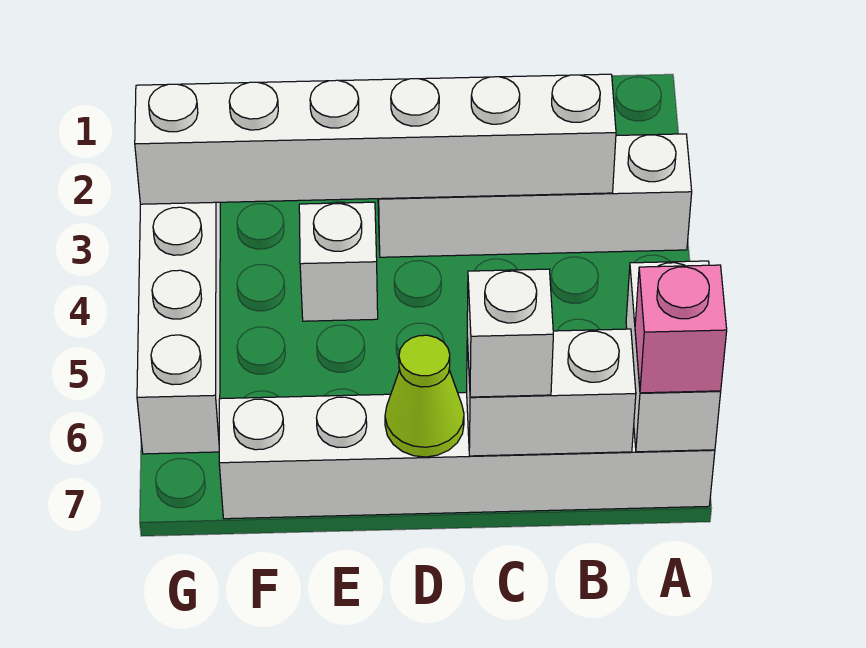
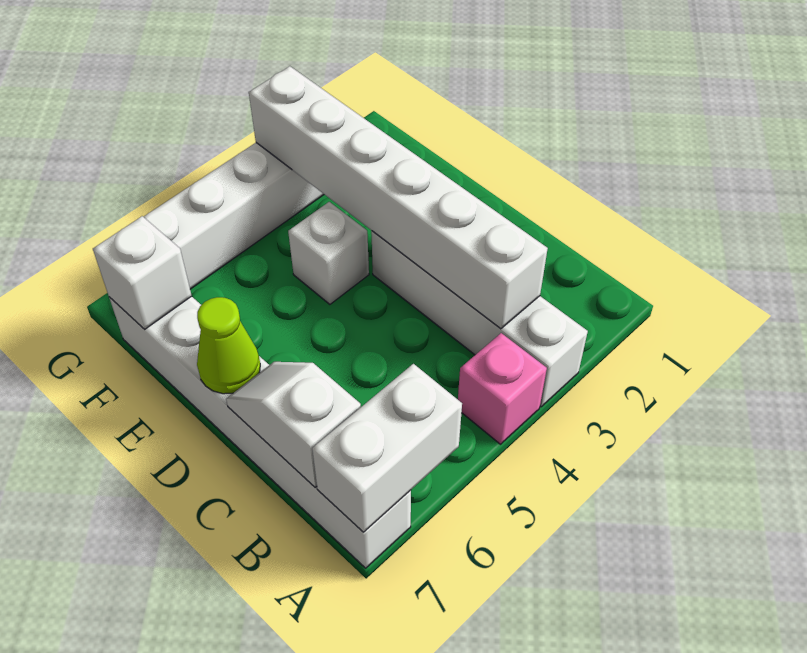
pink brick A7 level 3 -> pink brick A4 level 1
white brick B7:C7 level 2 -> white slope B7:C7 level 2 top B
white brick C7 level 3 -> white brick F7 level 2

